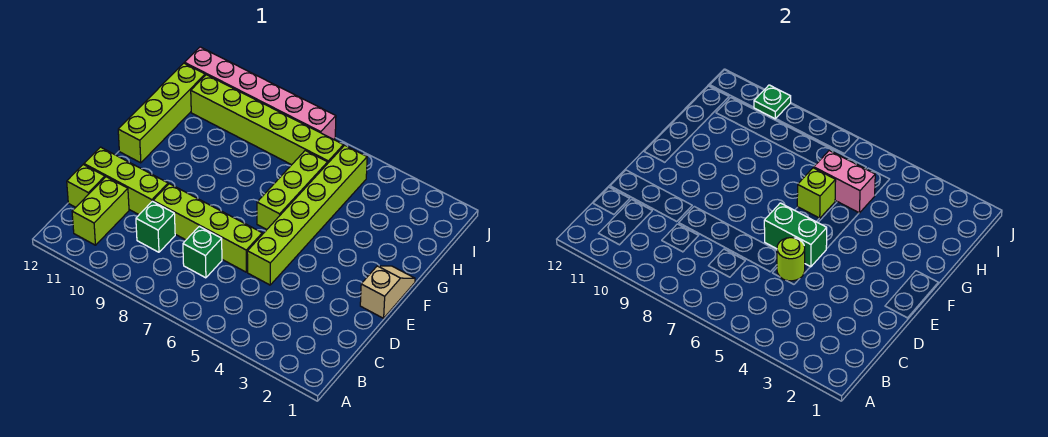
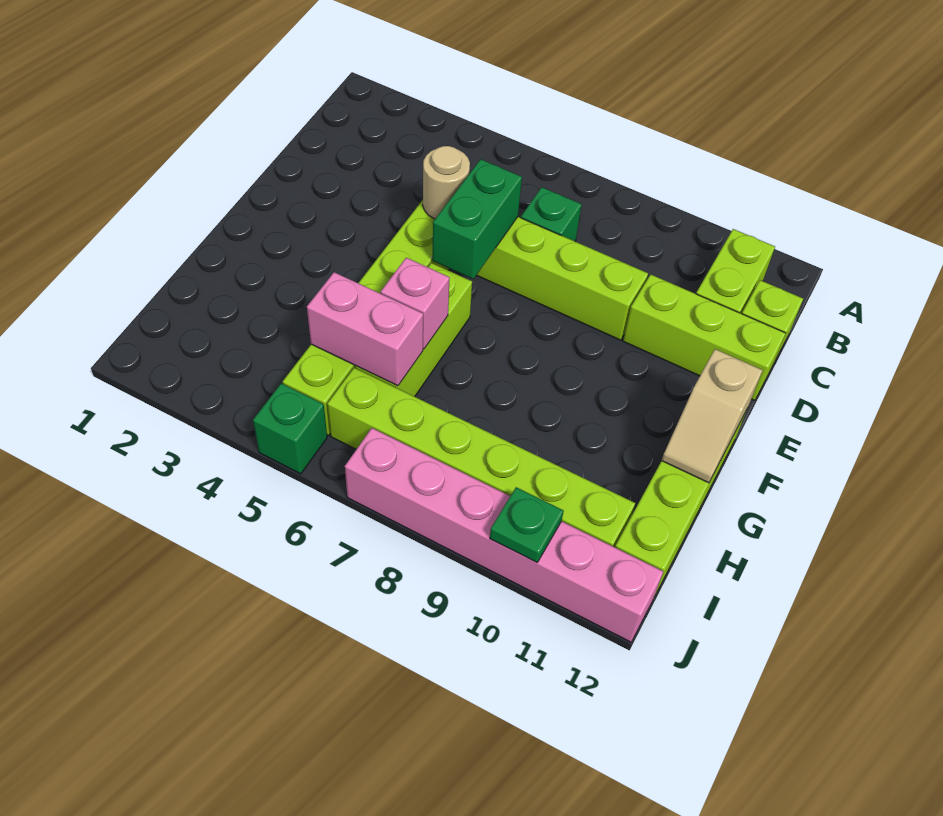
green brick C9 level 1 -> green brick J5 level 1
lime round brick D5 level 2 -> tan round brick D5 level 2
tan slope E1:F1 level 1 top E -> tan slope F12:G12 level 2 top F
green brick E5:E6 level 2 -> green brick D6:E6 level 2
lime brick G6 level 2 -> pink brick G6 level 2

